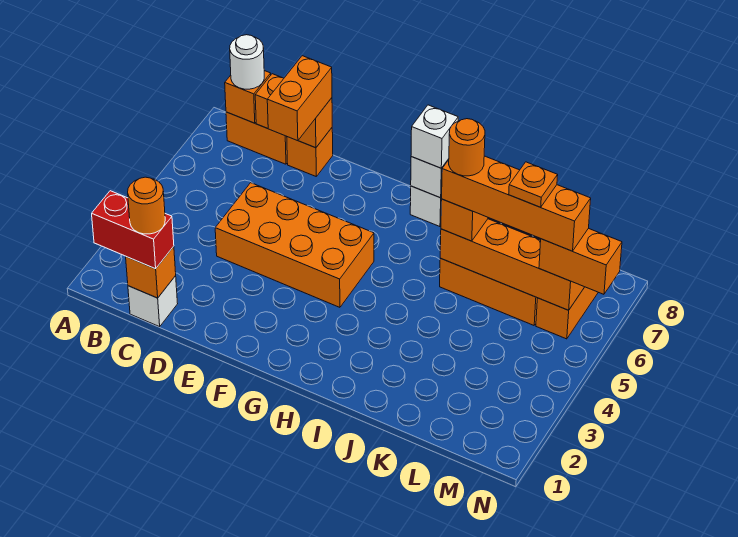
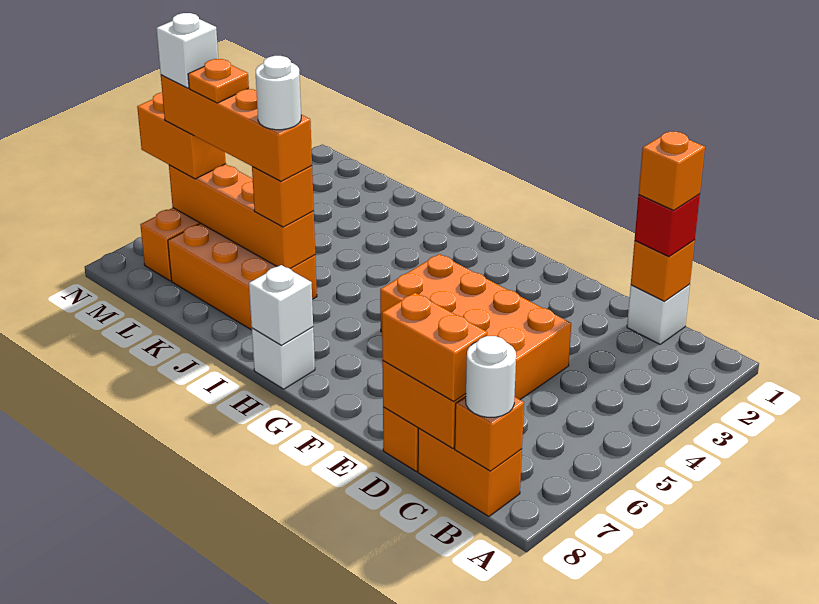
red brick B1:C1 level 3 -> red brick C1 level 3
orange round brick C1 level 4 -> orange brick C1 level 4
orange brick D7:D8 level 3 -> orange brick C8:D8 level 3
white brick H8 level 3 -> white brick M6 level 5
orange round brick J6 level 5 -> white round brick J6 level 5

